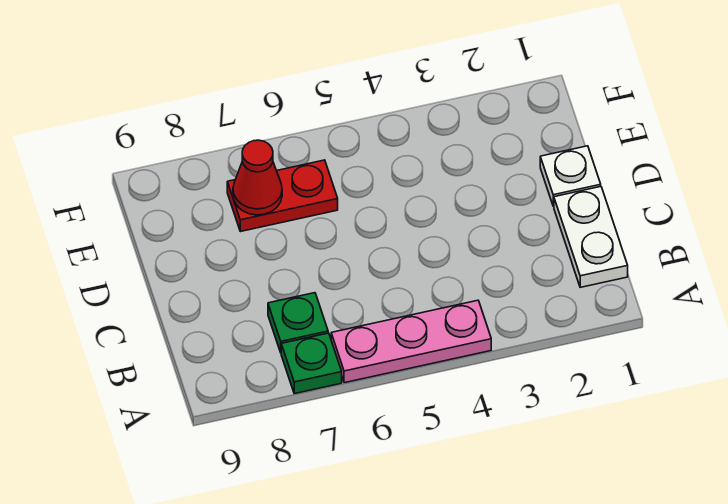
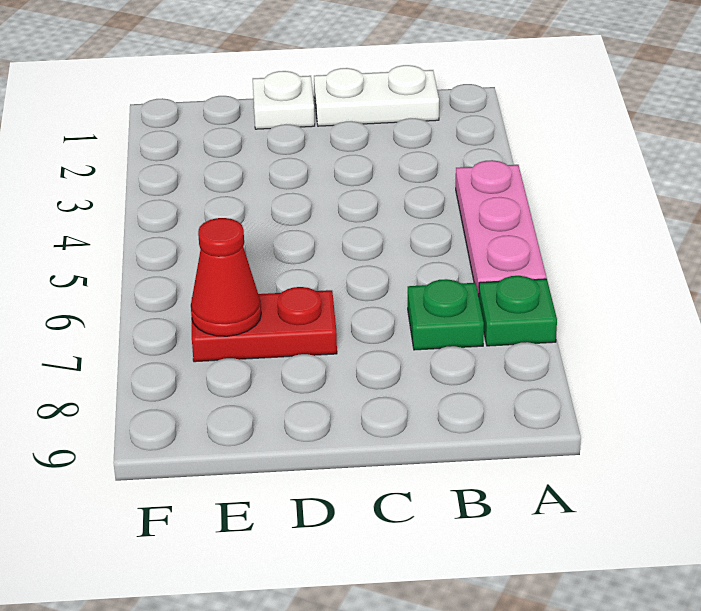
red plate E6:E7 level 1 -> red plate D7:E7 level 1

